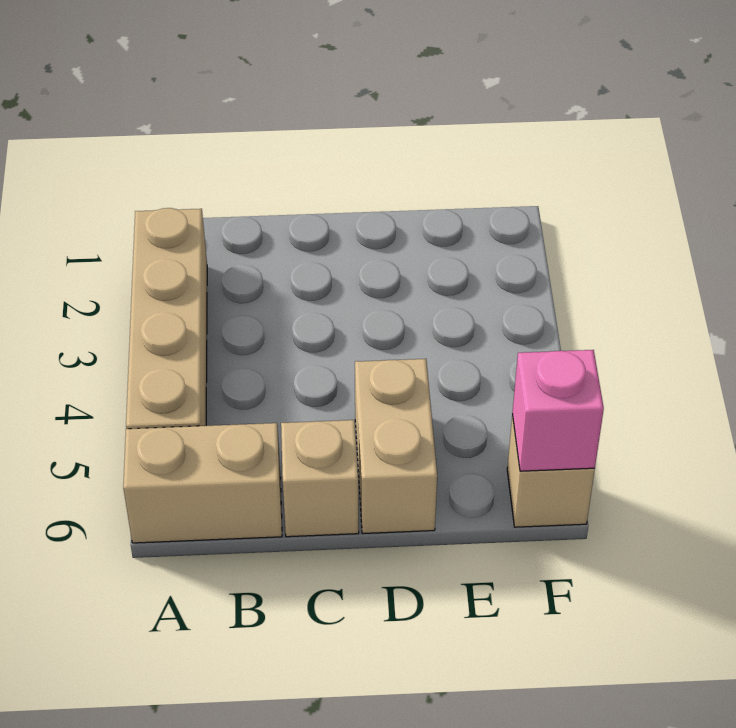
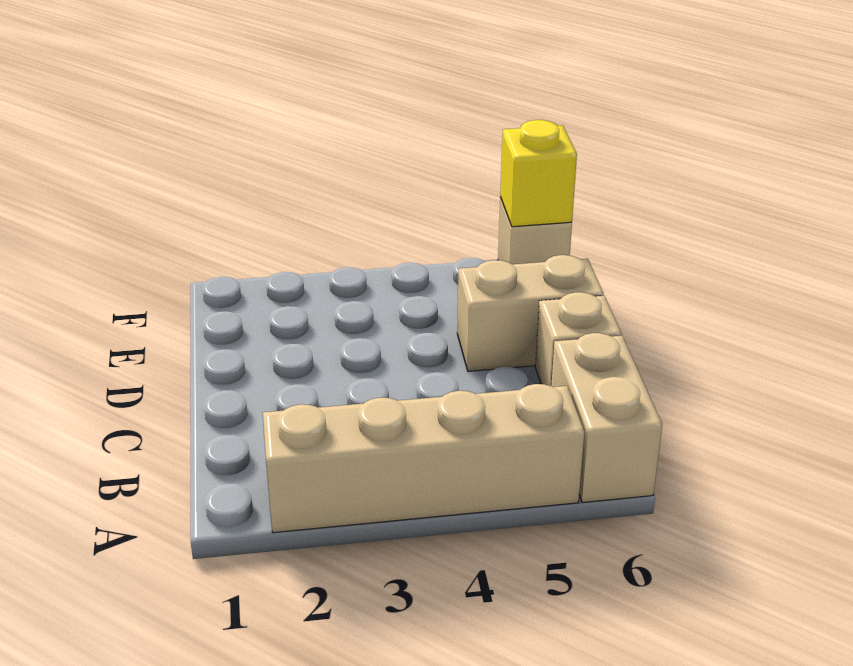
pink brick F6 level 2 -> yellow brick F6 level 2

